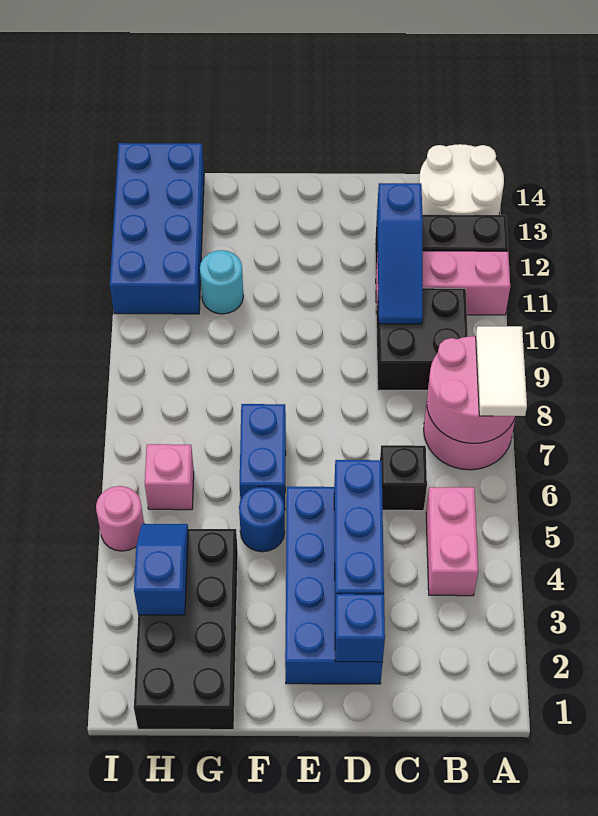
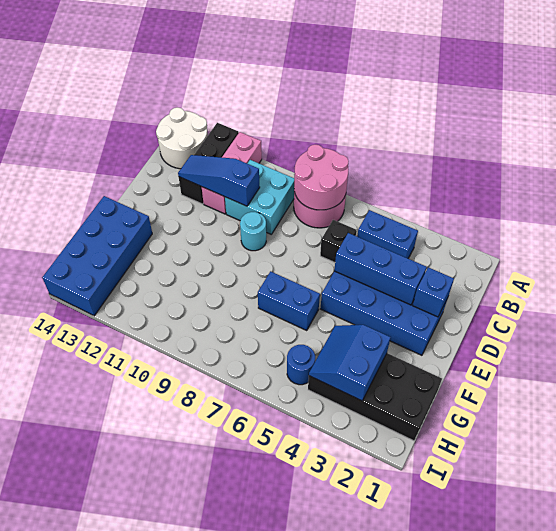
white tile A7:A8 level 3 -> none
pink brick B4:B5 level 1 -> blue brick B4:B5 level 1
black brick B9:C10 level 1 -> cyan brick B9:C10 level 1
blue slope C10:C12 level 2 top 12 -> blue slope C10:C12 level 2 top 10
blue round brick F5 level 1 -> blue round brick H5 level 1
cyan round brick G11 level 1 -> cyan round brick D9 level 1
blue slope H3:H4 level 2 top 3 -> blue slope G3:H4 level 2 top 3
pink brick H6 level 1 -> none
blue brick H11:I14 level 1 -> blue brick F13:I14 level 1
pink round brick I5 level 1 -> none

